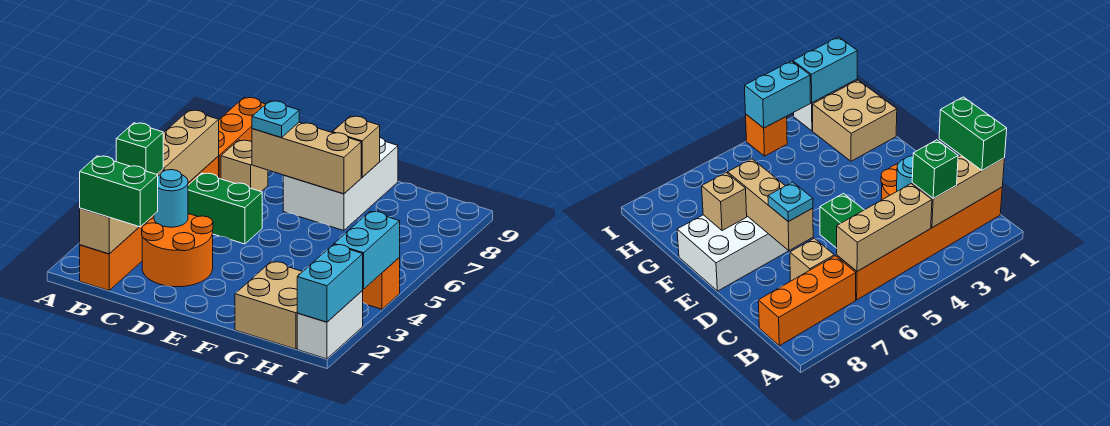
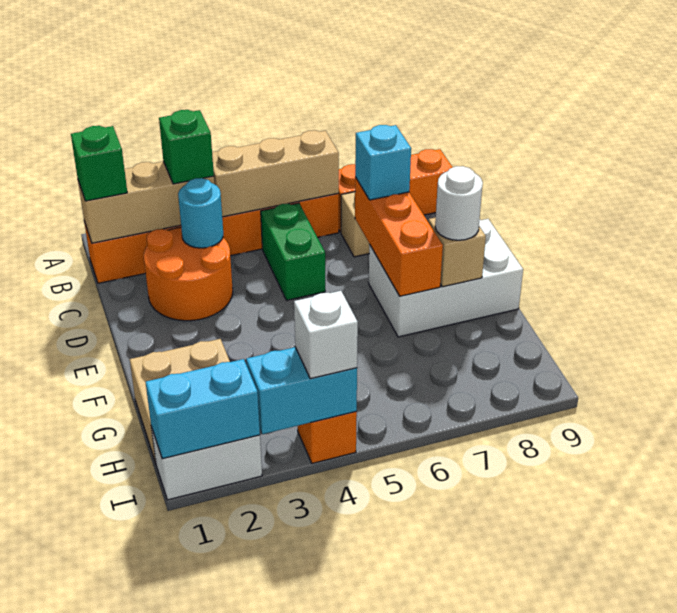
green brick B1:C1 level 3 -> green brick B1 level 3
tan brick D7:F7 level 2 -> orange brick D7:F7 level 2
cyan plate D7 level 3 -> cyan brick D7 level 3
none -> white round brick F8 level 3
none -> white brick I4 level 3

